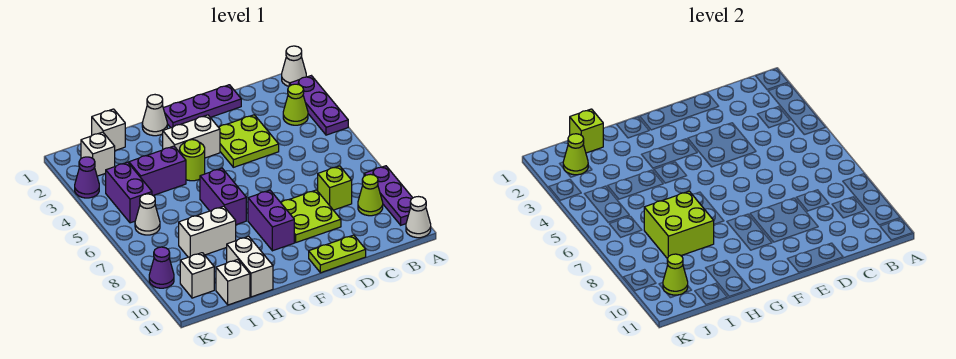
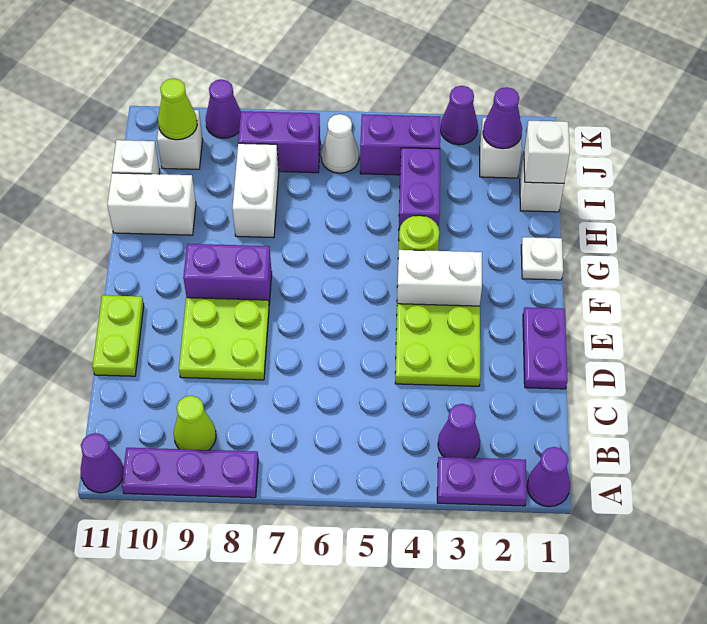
white cone A1 level 1 -> purple cone A1 level 1
purple plate A2:A4 level 1 -> purple plate A2:A3 level 1
white cone A11 level 1 -> purple cone A11 level 1
lime cone B3 level 1 -> purple cone B3 level 1
lime brick C8 level 1 -> none
purple plate D1:F1 level 1 -> purple plate D1:E1 level 1
white brick F3:G3 level 1 -> white brick F3:F4 level 1
white cone G1 level 1 -> white plate G1 level 1
purple brick G6:G7 level 1 -> purple brick J7:J8 level 1
lime brick H7:I8 level 2 -> none
lime brick I1 level 2 -> white brick I1 level 2
lime cone J2 level 2 -> purple cone J2 level 2

